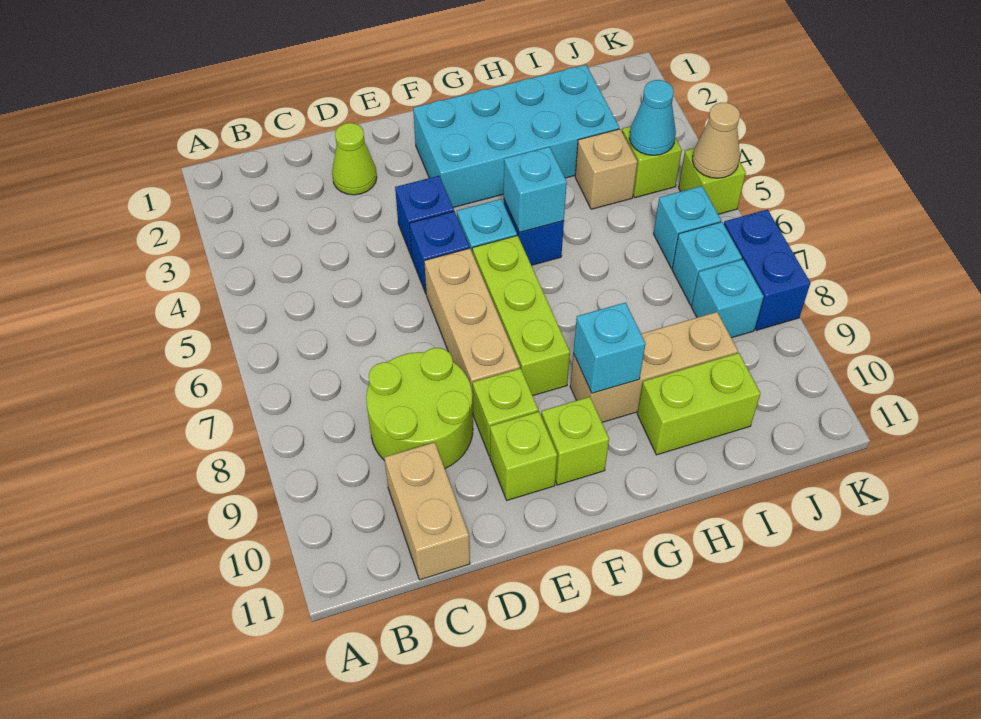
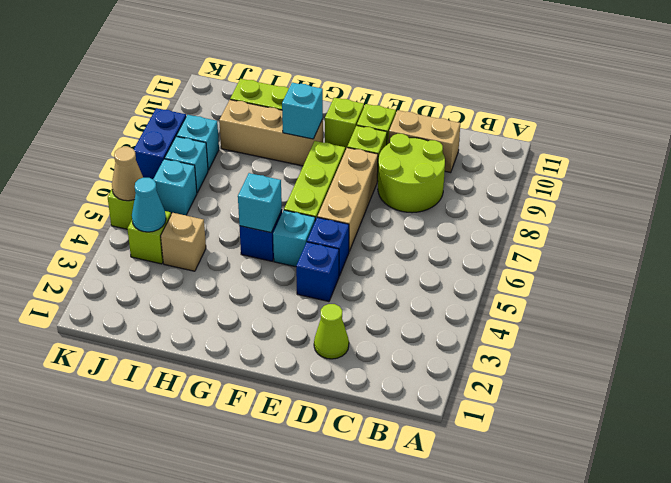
tan brick C10:C11 level 1 -> tan brick C10:D10 level 1
cyan brick F2:I3 level 1 -> none

